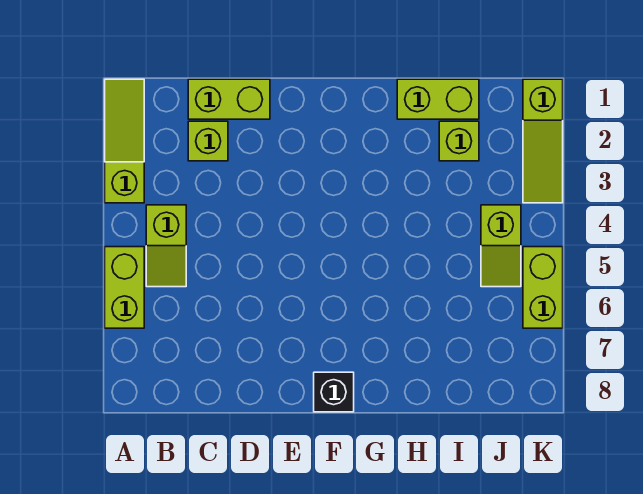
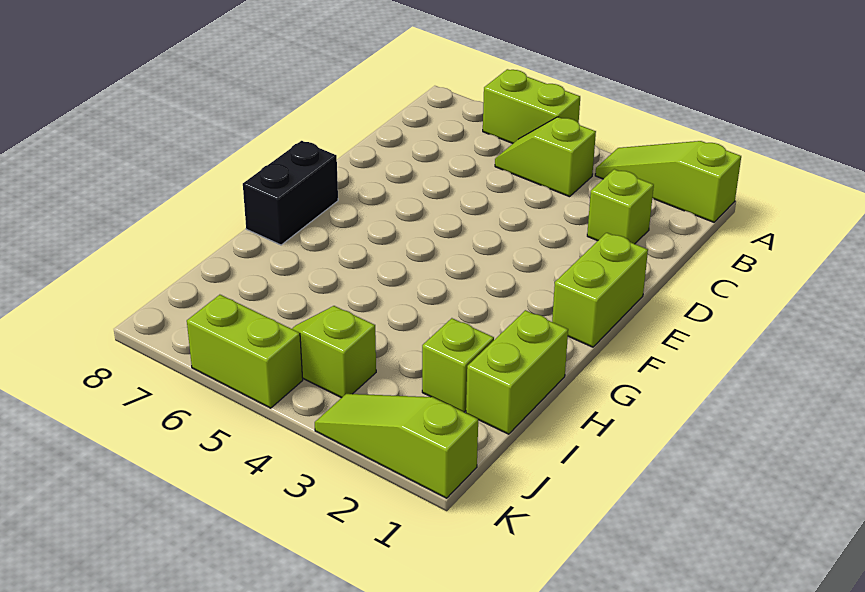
lime slope A1:A3 level 1 top 3 -> lime slope A1:A3 level 1 top 1
lime brick C1:D1 level 1 -> lime brick E1:F1 level 1
black brick F8 level 1 -> black brick F8:G8 level 1

